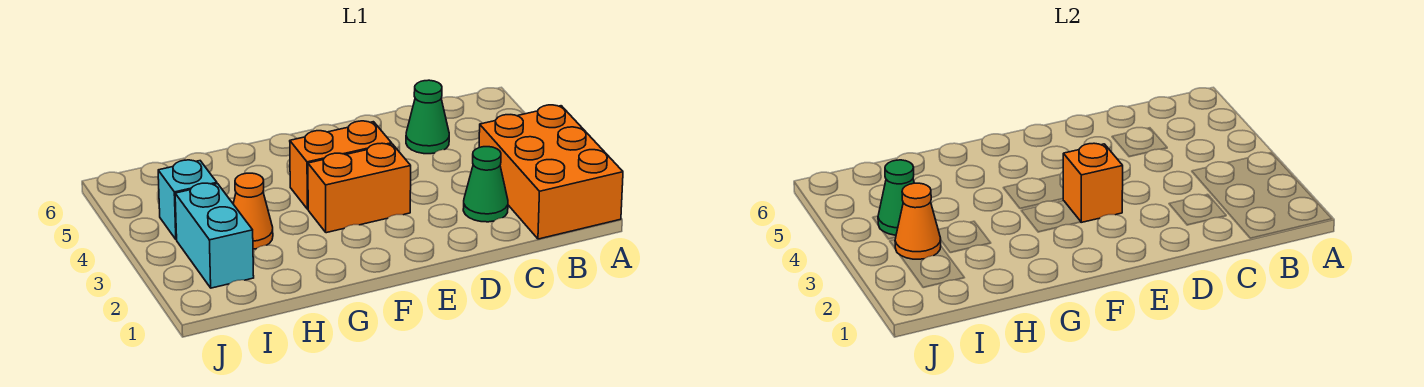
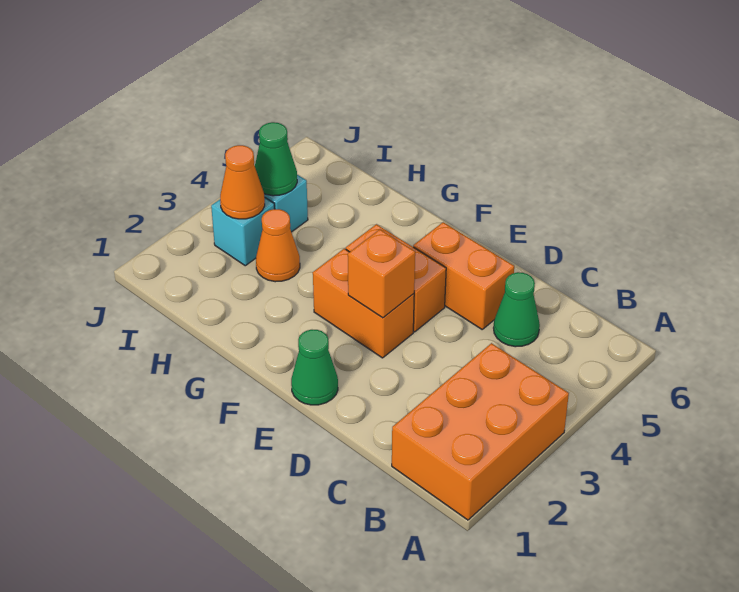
green cone C2 level 1 -> green cone E1 level 1
none -> orange brick D5:E5 level 1
cyan brick I2:I3 level 1 -> cyan brick I3 level 1

